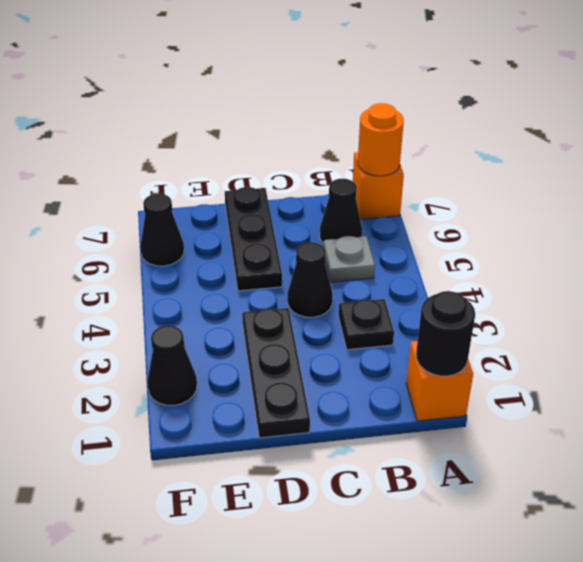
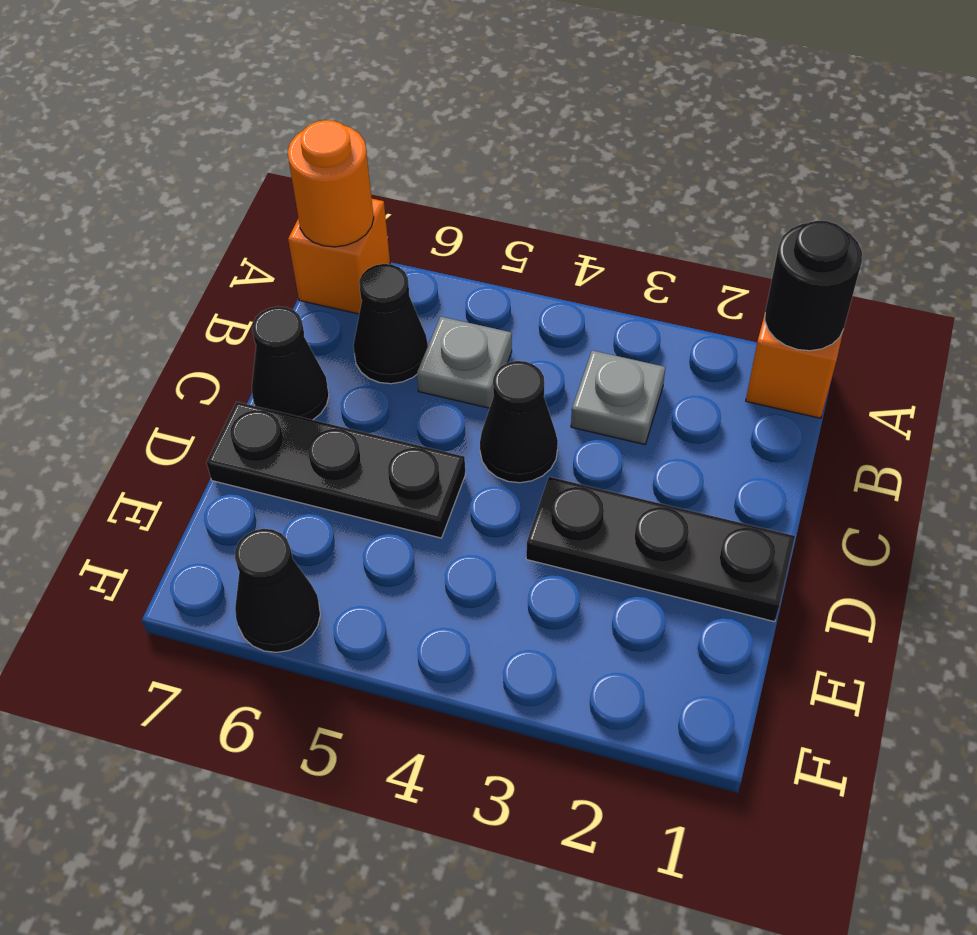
black plate B3 level 1 -> grey plate B3 level 1
black cone F2 level 1 -> black cone C7 level 1

